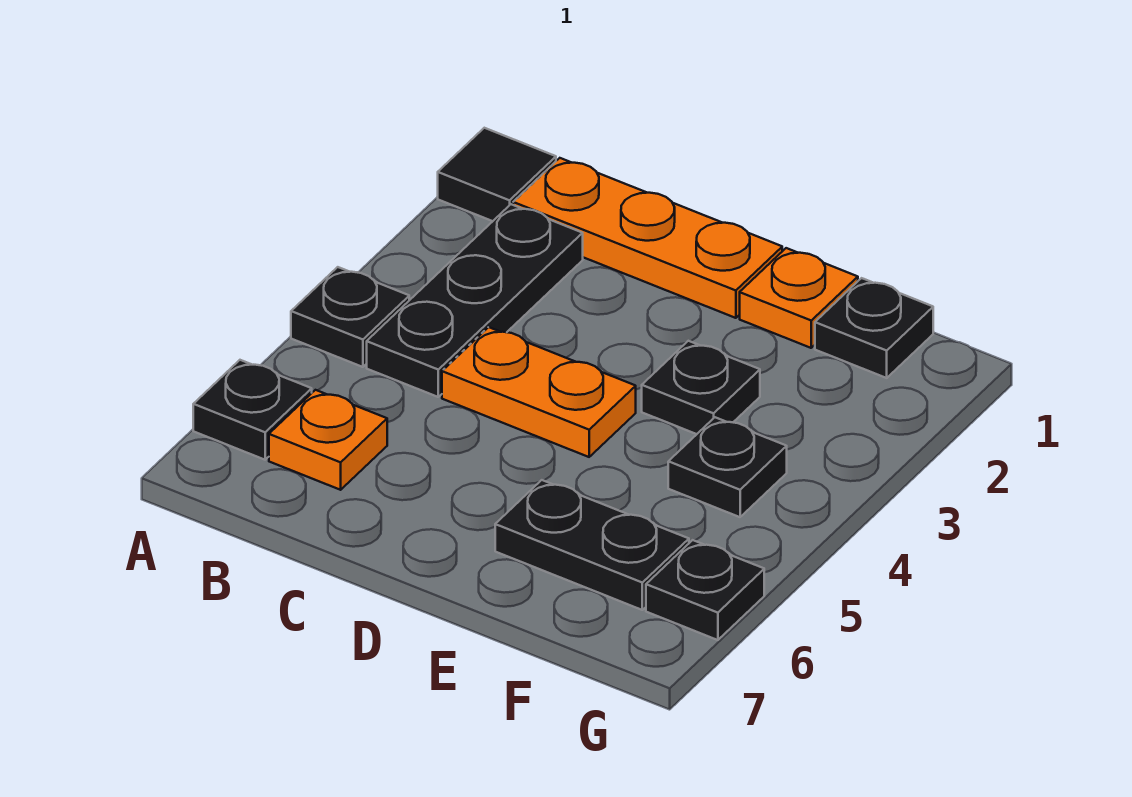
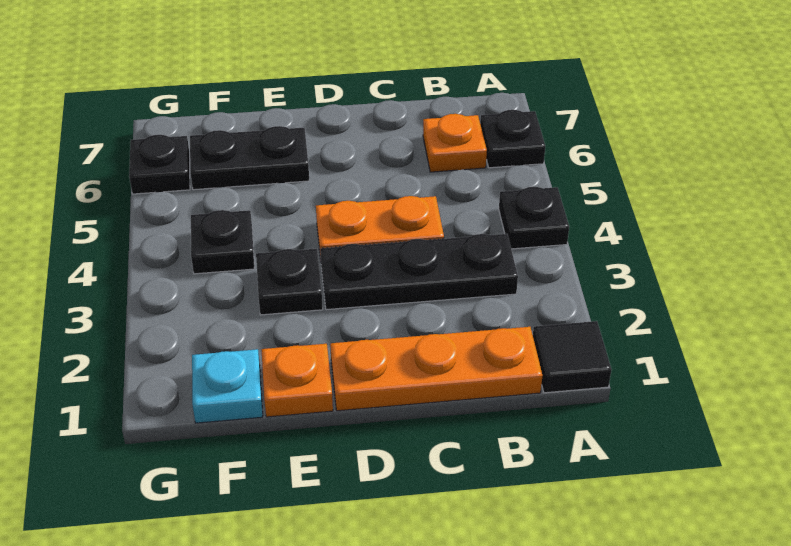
black plate B2:B4 level 1 -> black plate B3:D3 level 1
black plate F1 level 1 -> cyan plate F1 level 1

